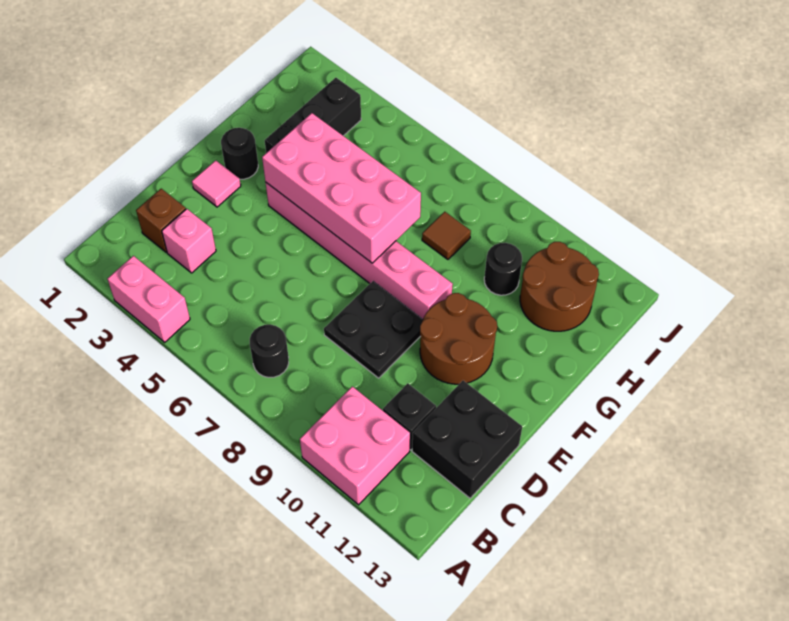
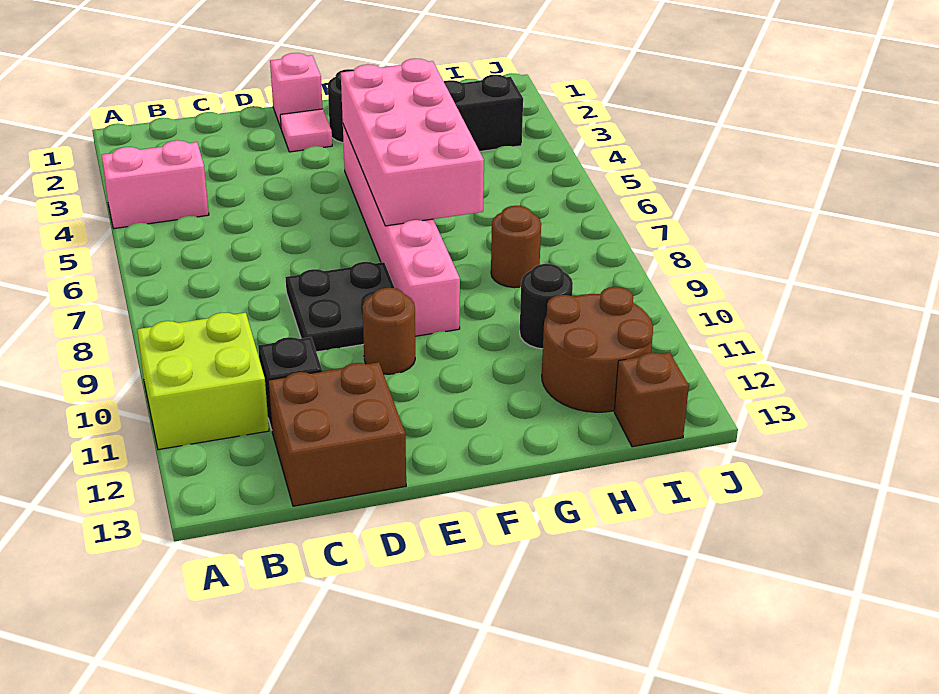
pink brick A3:A4 level 1 -> pink brick A4:B4 level 1
pink brick A10:B11 level 1 -> lime brick A10:B11 level 1
black round brick B7 level 1 -> none
brown brick C2 level 1 -> brown brick I13 level 1
pink brick C3 level 1 -> pink brick E1 level 1
black brick C12:D13 level 1 -> brown brick C12:D13 level 1
brown round brick E10:F11 level 1 -> brown round brick E10 level 1
brown tile H8 level 1 -> brown round brick H8 level 1

